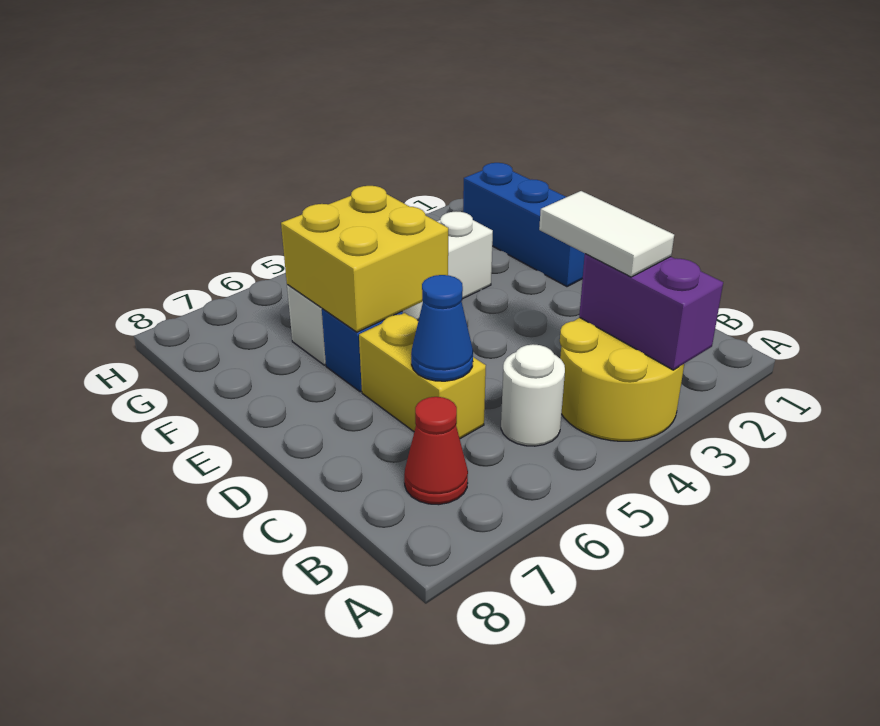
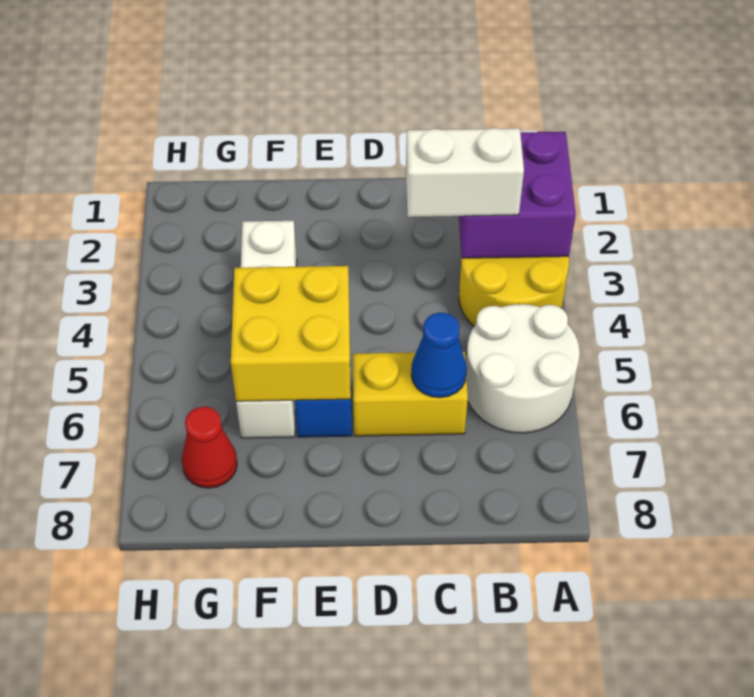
purple brick A3:B3 level 2 -> purple brick A2:B3 level 2
white tile B3:C3 level 3 -> white brick B3:C3 level 3
white round brick B5 level 1 -> white round brick A5:B6 level 1
red cone B7 level 1 -> red cone G7 level 1
blue brick E1:G1 level 1 -> none

